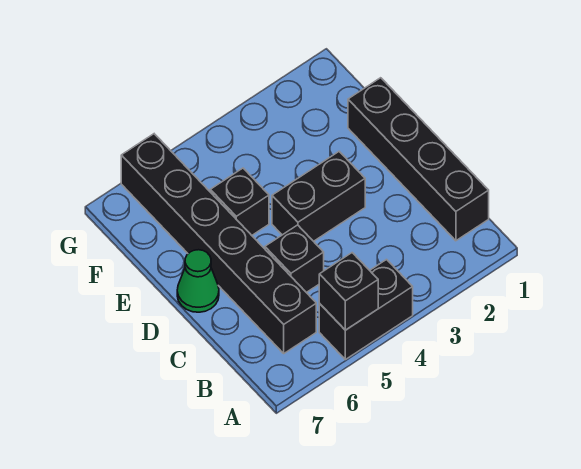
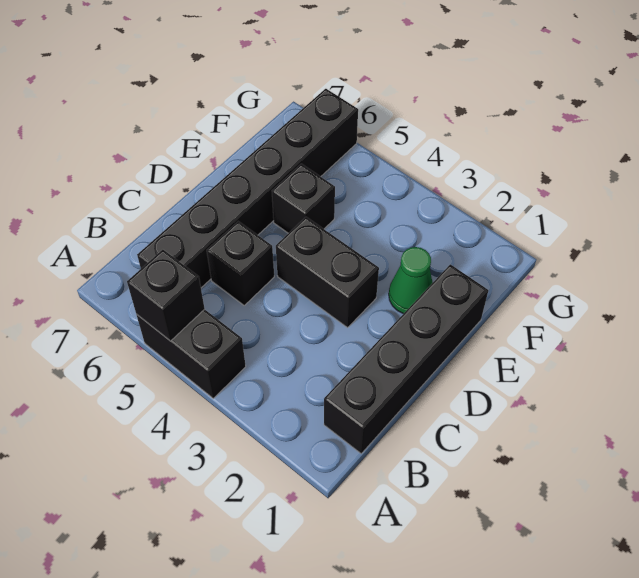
green cone D7 level 1 -> green cone E2 level 1

